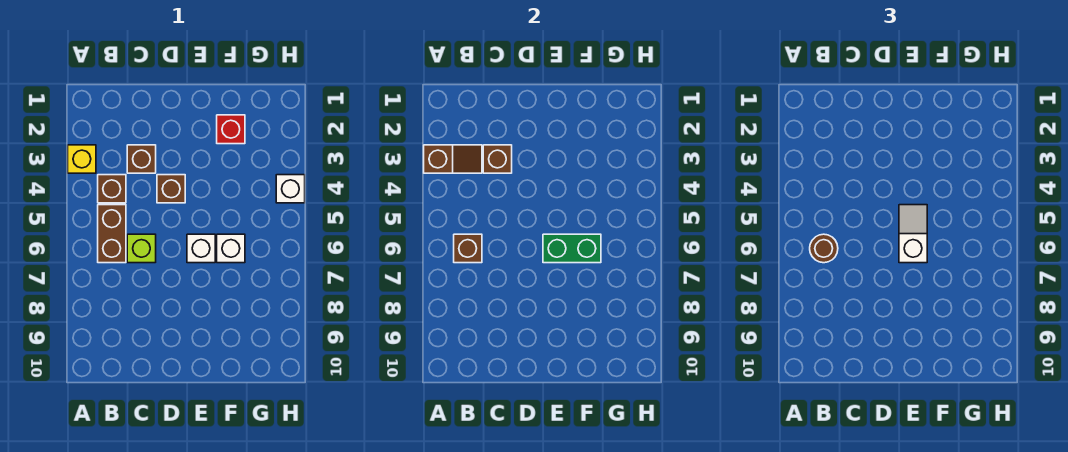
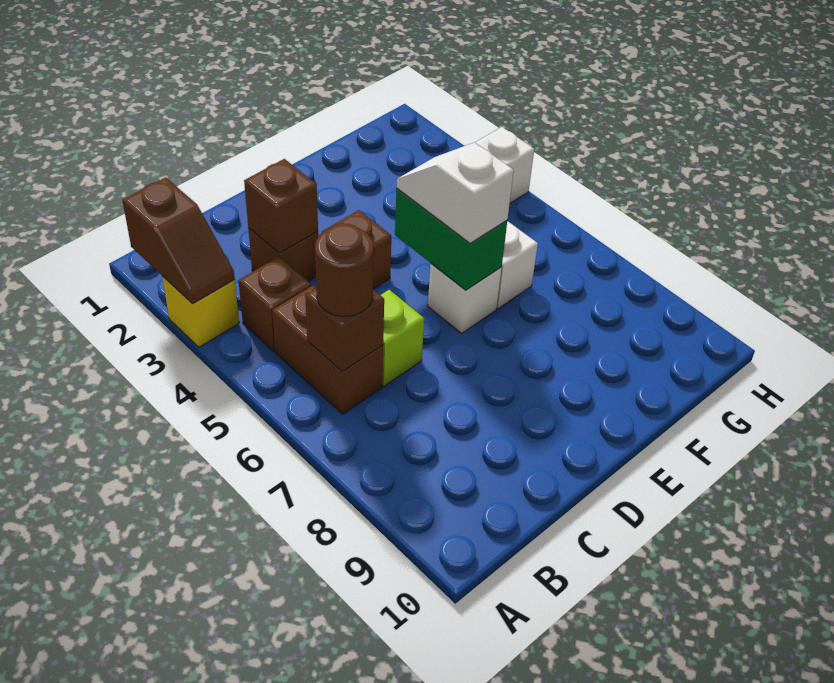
brown slope A3:B3 level 2 top A -> brown slope A2:A3 level 2 top 2
green brick E6:F6 level 2 -> green brick E5:E6 level 2
red brick F2 level 1 -> none

